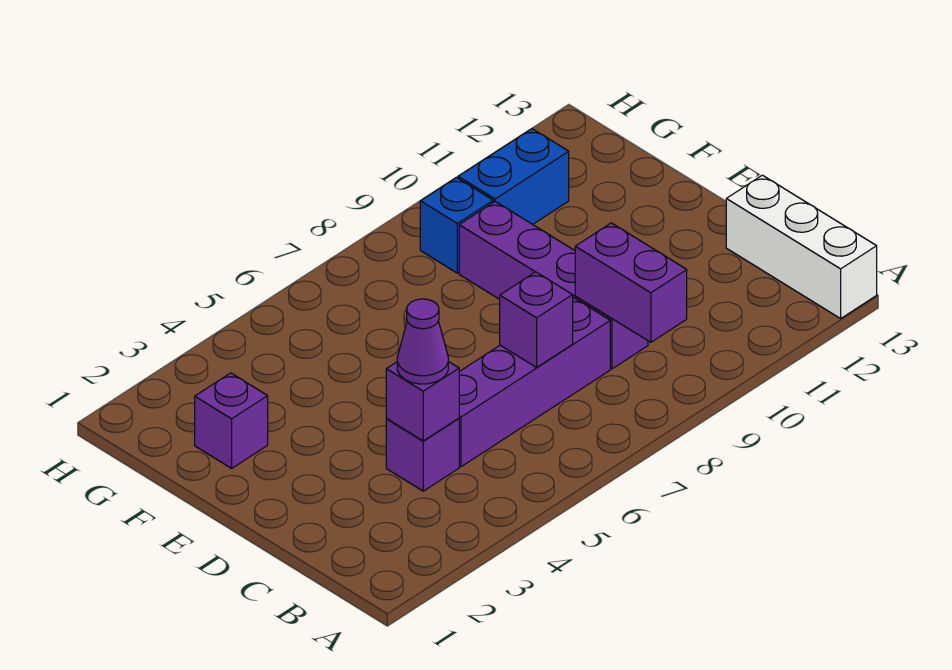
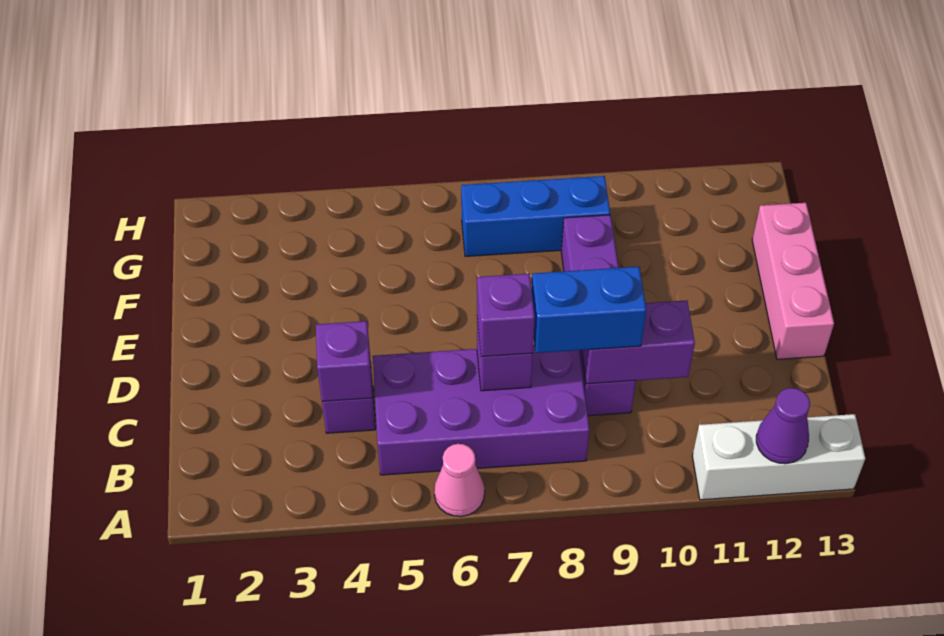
none -> pink cone A6 level 1
white brick A13:C13 level 1 -> white brick A11:A13 level 1
purple brick B9:C9 level 2 -> purple brick C9:C10 level 2
purple cone C4 level 3 -> purple cone A12 level 2
purple brick C5:C8 level 1 -> purple brick B5:C8 level 1
none -> pink brick D13:F13 level 1
purple brick F2 level 1 -> purple brick C7 level 3
blue brick G9 level 1 -> blue brick G7:G9 level 1
blue brick G10:G11 level 1 -> blue brick C8:C9 level 3

